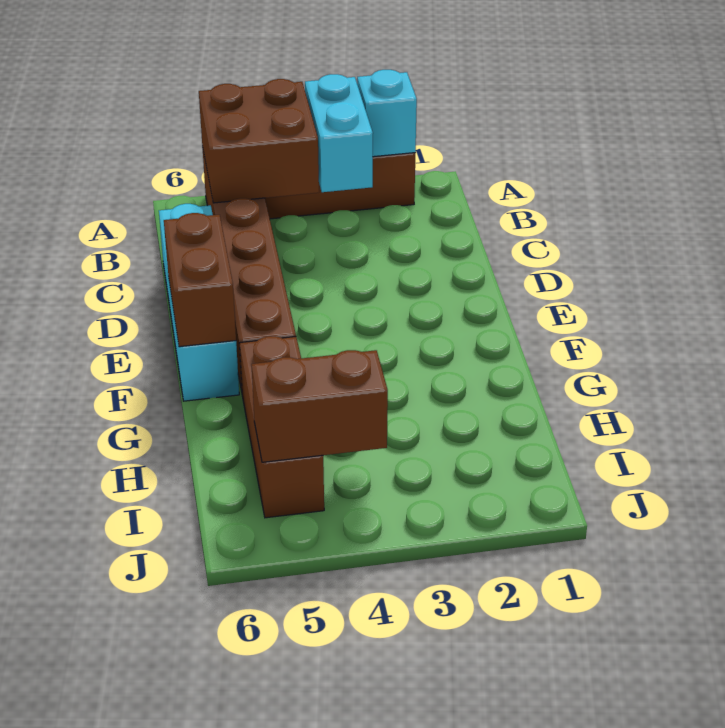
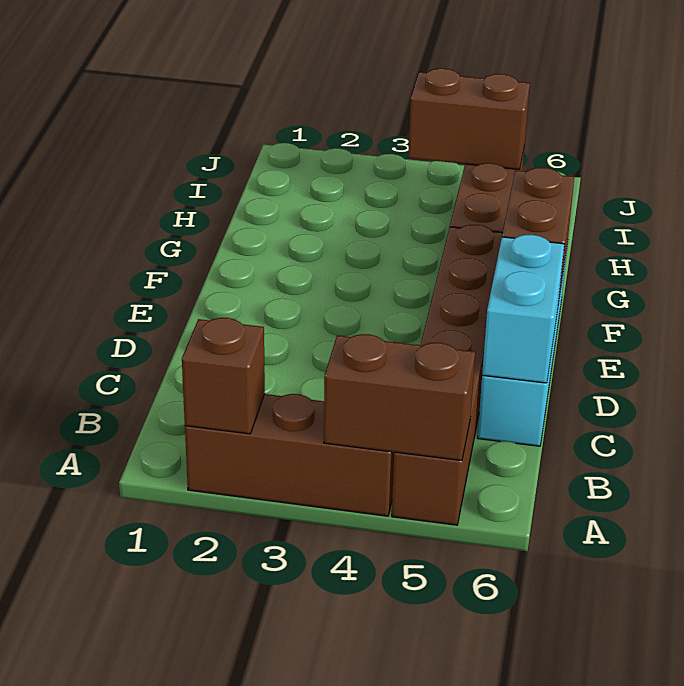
cyan brick A2 level 2 -> brown brick A2 level 2
cyan brick A3:B3 level 2 -> cyan brick C6:D6 level 2
brown brick A4:B5 level 2 -> brown brick A4:A5 level 2

